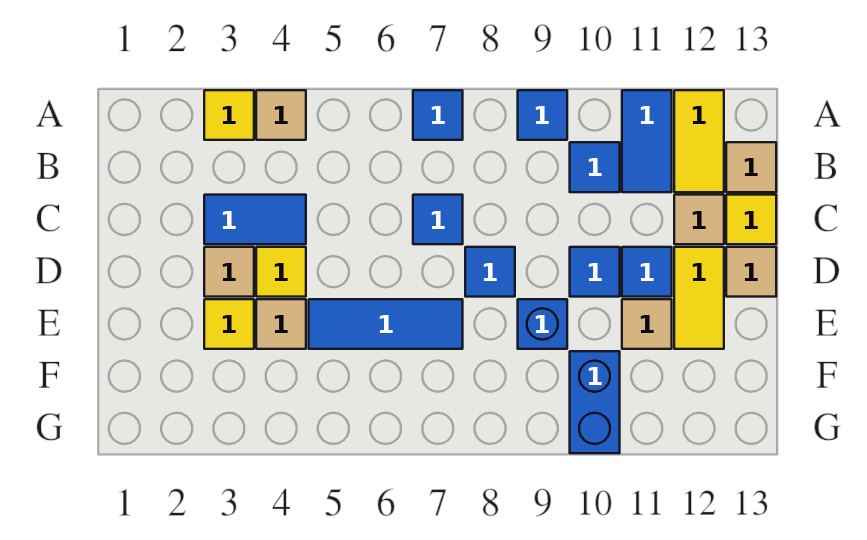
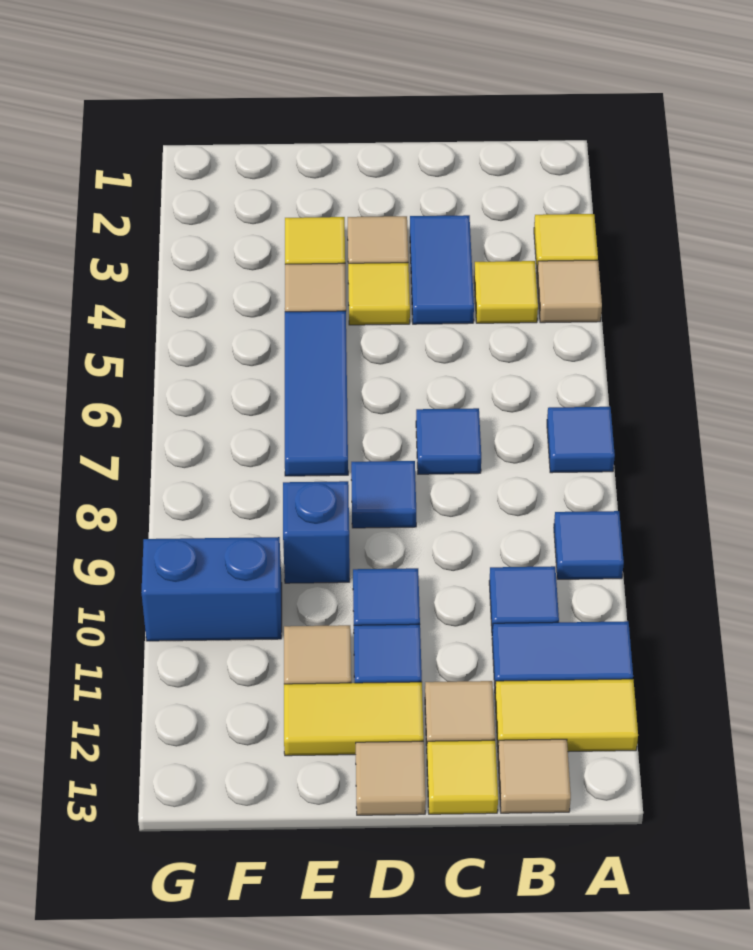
none -> yellow tile B4 level 1

